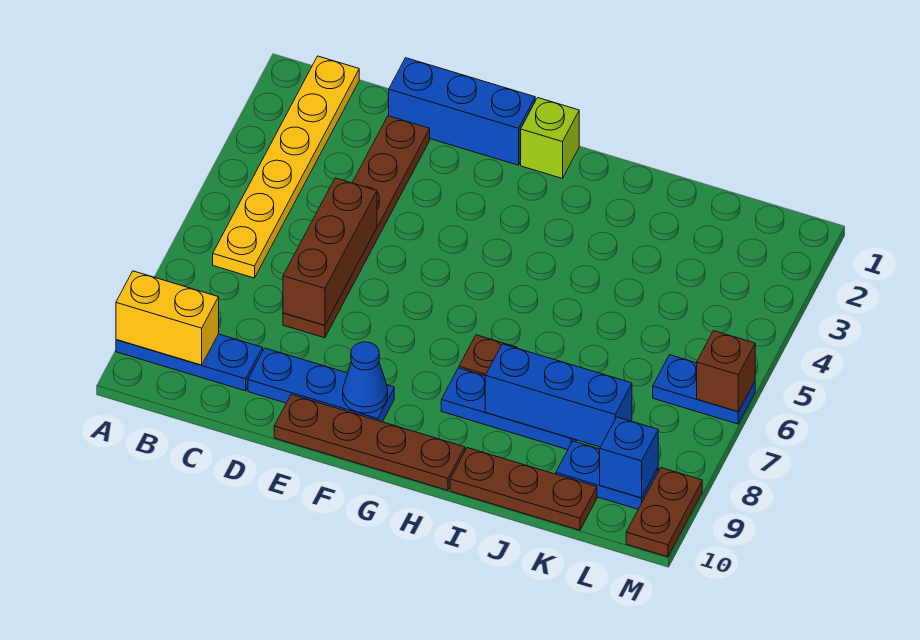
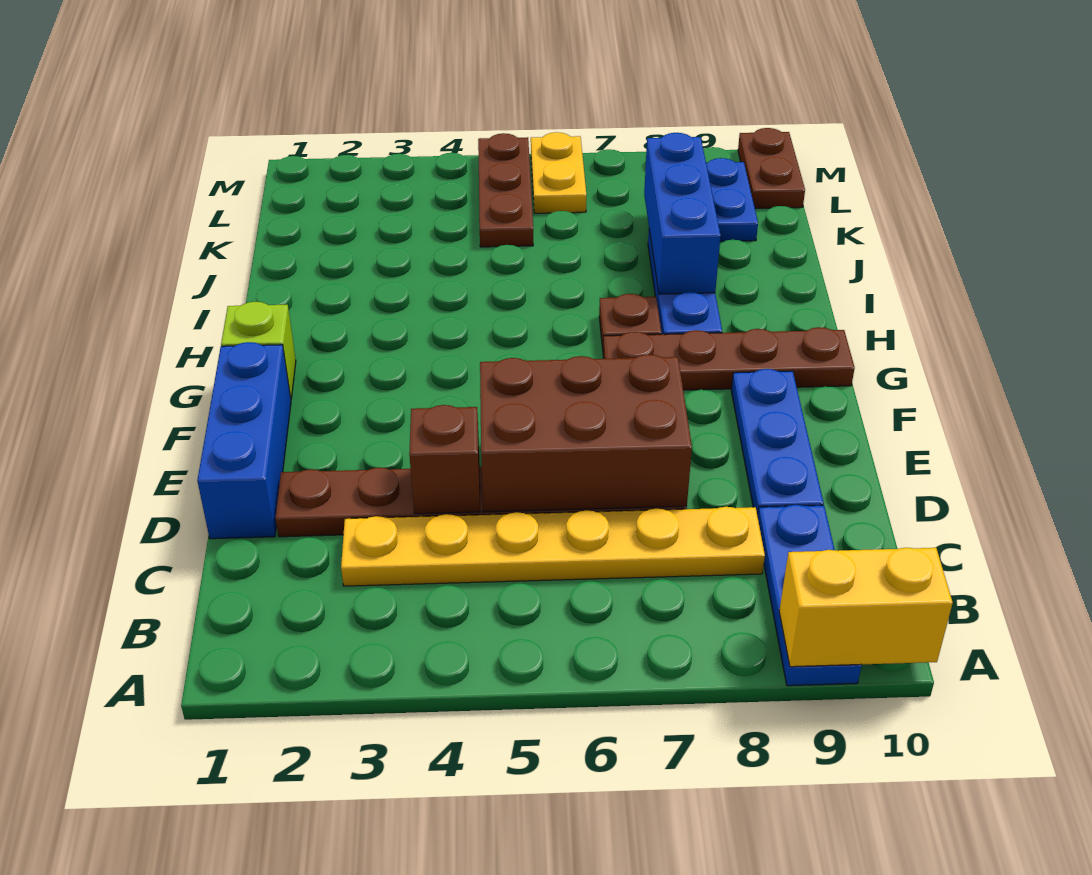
yellow brick A9:B9 level 2 -> yellow brick A9:A10 level 2
yellow plate B1:B6 level 1 -> yellow plate C3:C8 level 1
brown brick D5:D7 level 2 -> brown brick D5:E7 level 2
brown plate E10:H10 level 1 -> brown plate G7:G10 level 1
blue cone F9 level 2 -> none
brown plate I10:K10 level 1 -> brown plate K5:M5 level 1
blue plate L6:M6 level 1 -> yellow plate L6:M6 level 1
blue brick L9 level 2 -> none
brown brick M6 level 2 -> brown brick D4 level 2
brown plate M9:M10 level 1 -> brown plate L10:M10 level 1

